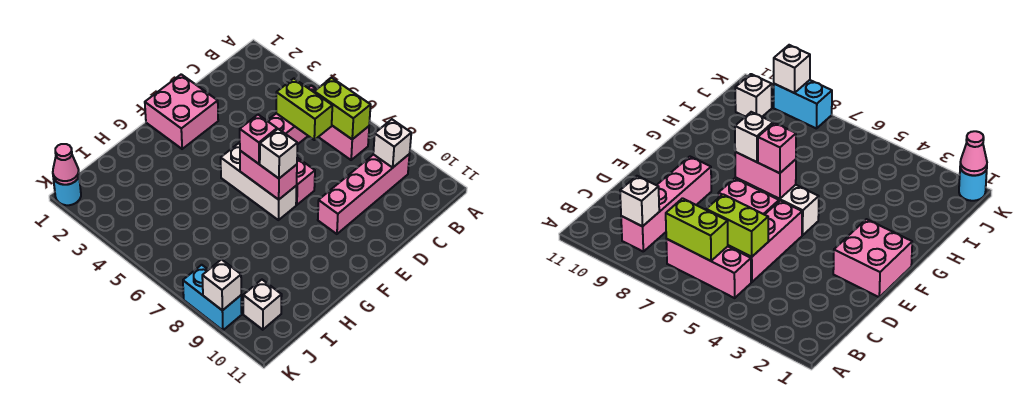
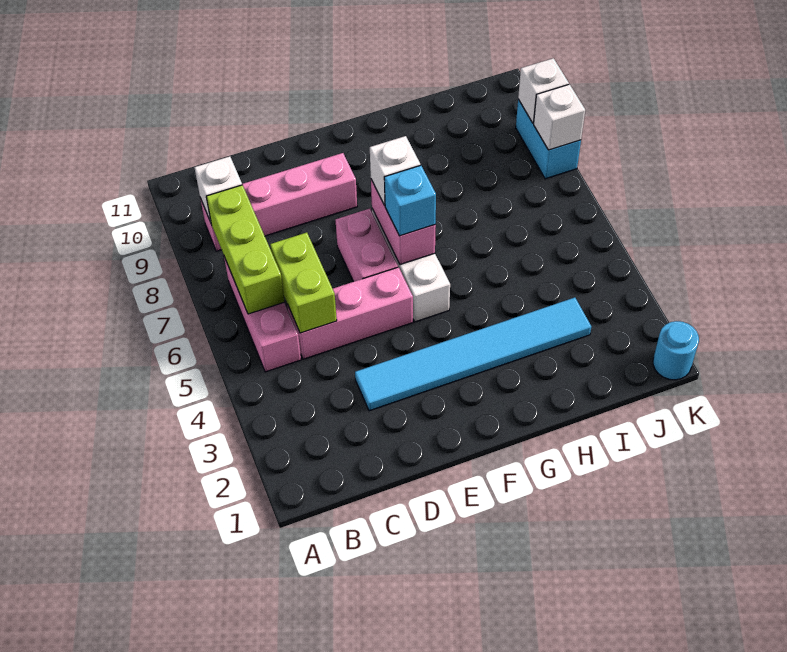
lime brick B6:B7 level 2 -> lime brick B6:B8 level 2
none -> cyan tile D3:I3 level 1
pink brick E1:F2 level 1 -> none
pink brick F6 level 3 -> cyan brick F6 level 3
white brick J10 level 1 -> white brick K8 level 2
pink cone K1 level 2 -> none

